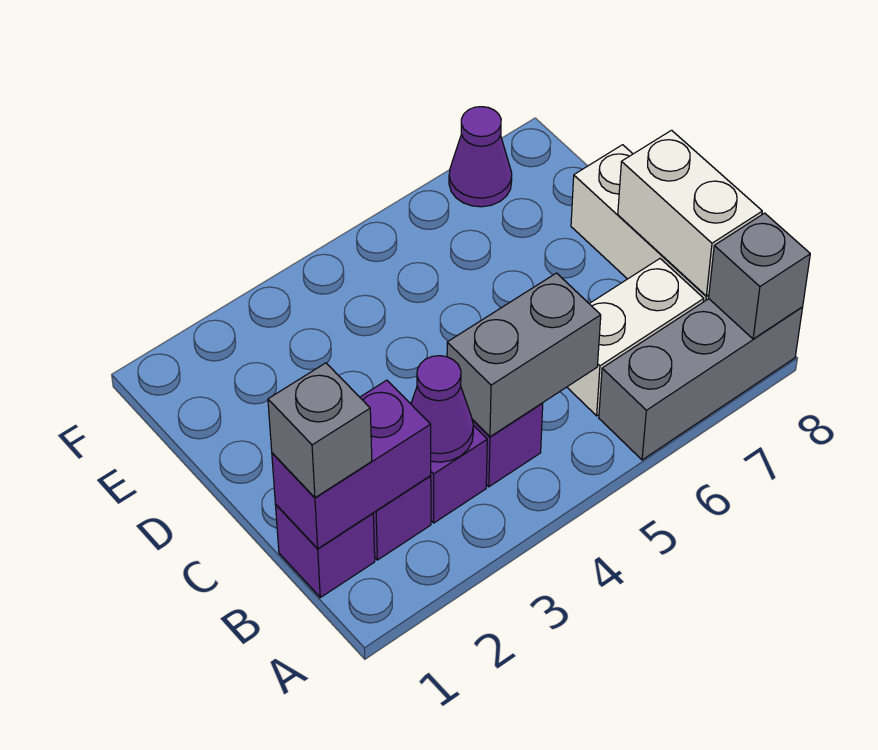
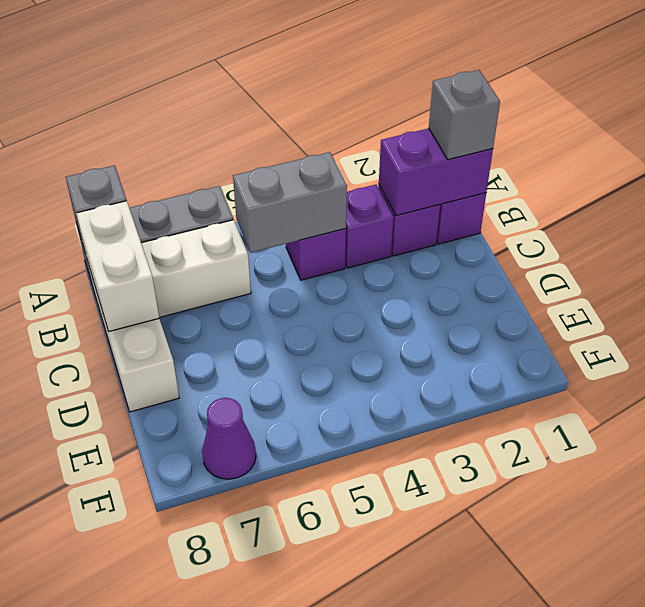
purple cone B3 level 2 -> none

